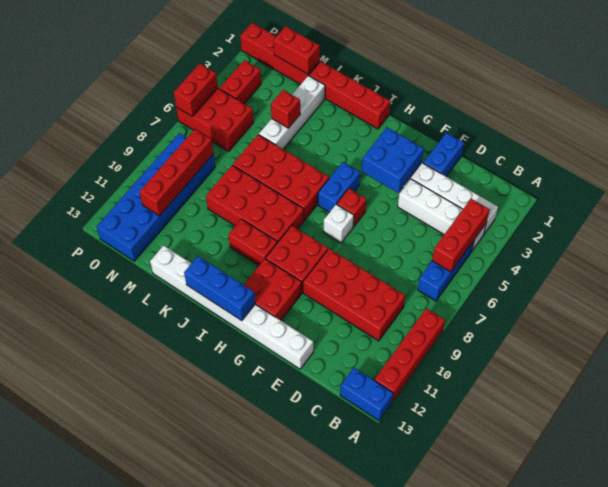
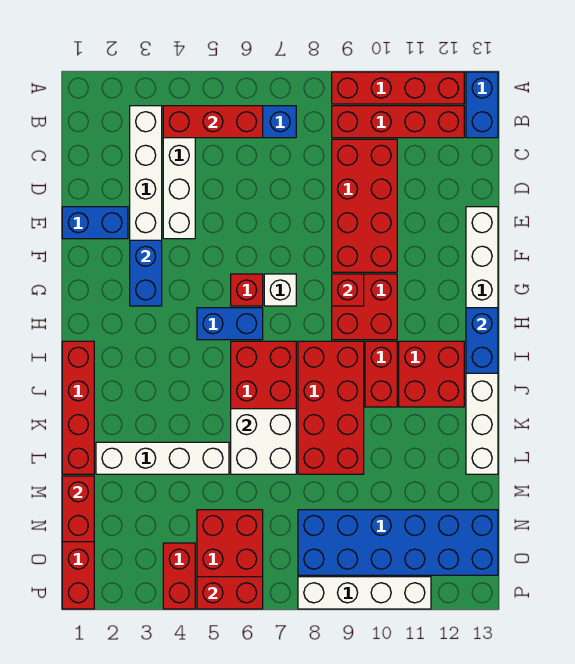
blue brick F3:G4 level 2 -> blue brick F3:G3 level 2
red brick G11:H12 level 1 -> red brick I11:J12 level 1
blue brick H13:J13 level 2 -> blue brick H13:I13 level 2
none -> white brick K6:L7 level 2
red brick L4 level 2 -> red brick G9 level 2
red brick N8:N11 level 2 -> red brick B9:B12 level 1
red brick O3:O4 level 1 -> red brick O4:P4 level 1
none -> white brick P8:P11 level 1

